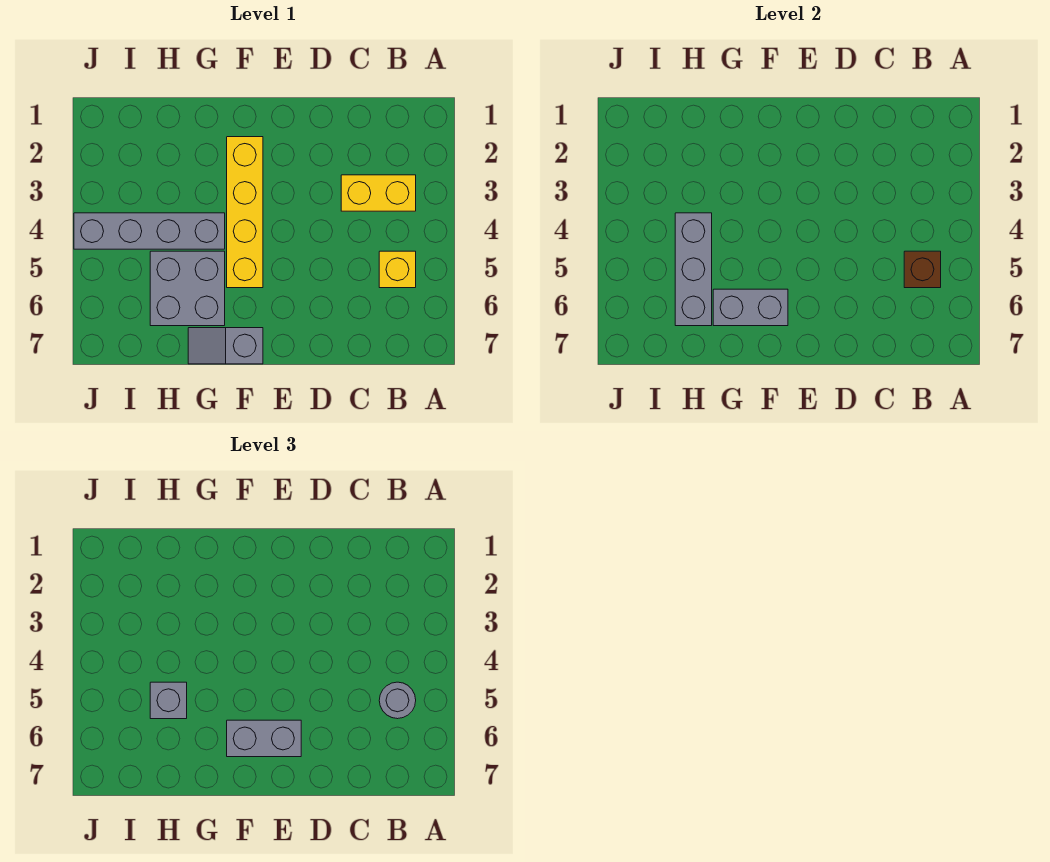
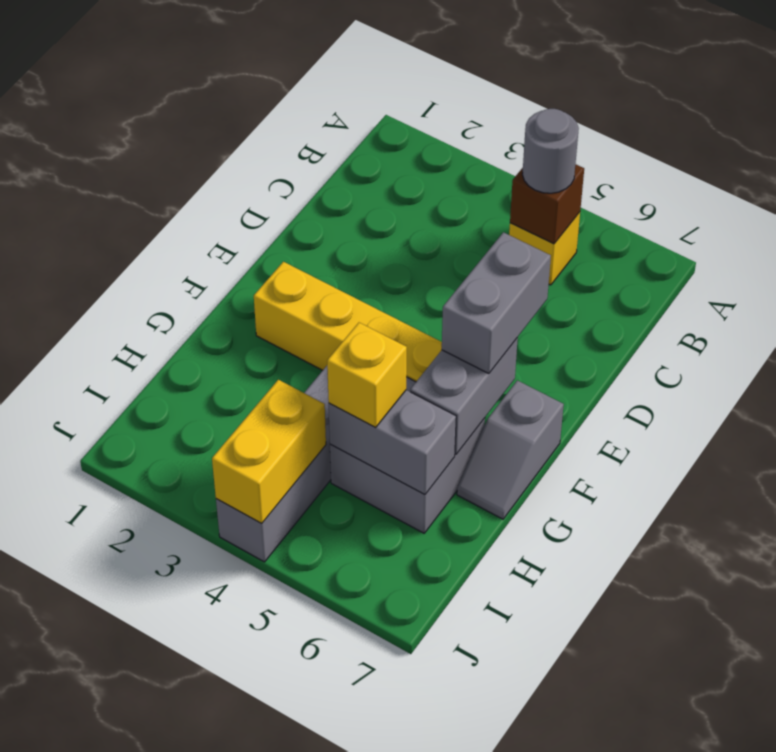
yellow brick B3:C3 level 1 -> yellow brick I4:J4 level 2
grey brick H4:H6 level 2 -> grey brick H5:H6 level 2
grey brick H5 level 3 -> yellow brick H5 level 3

